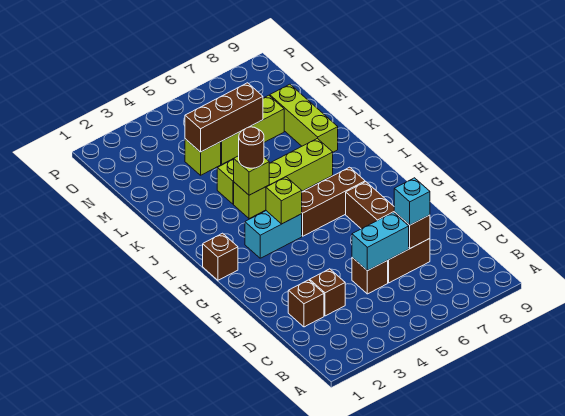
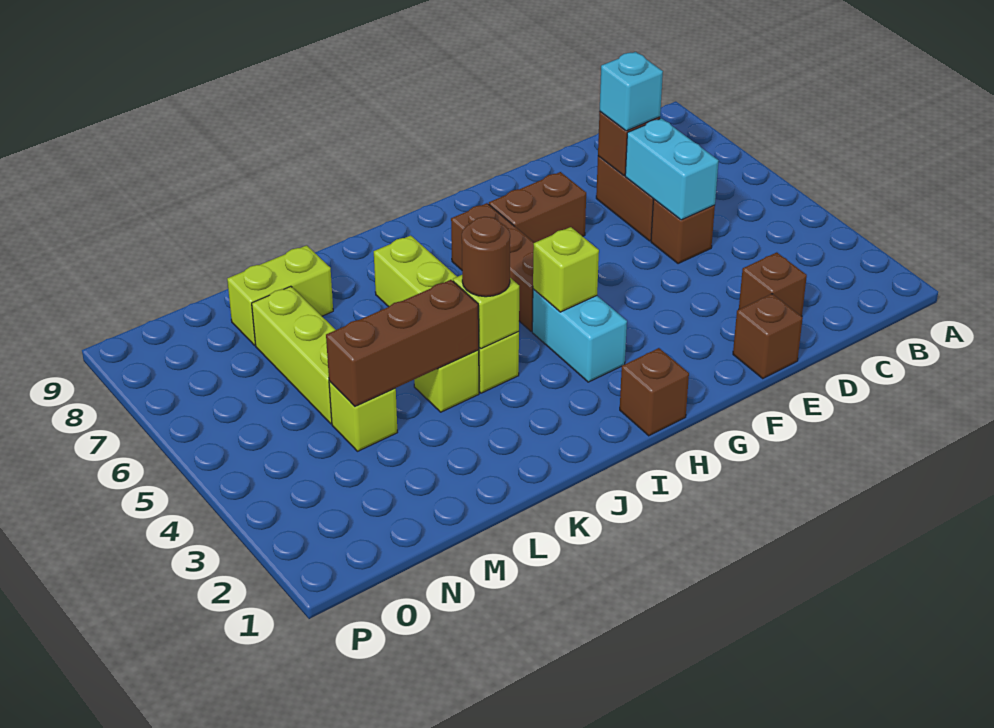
brown brick D3 level 1 -> brown brick E1 level 1
lime brick K8:M8 level 1 -> lime brick L8:M8 level 1
brown brick M4:M6 level 2 -> brown brick K4:M4 level 2

